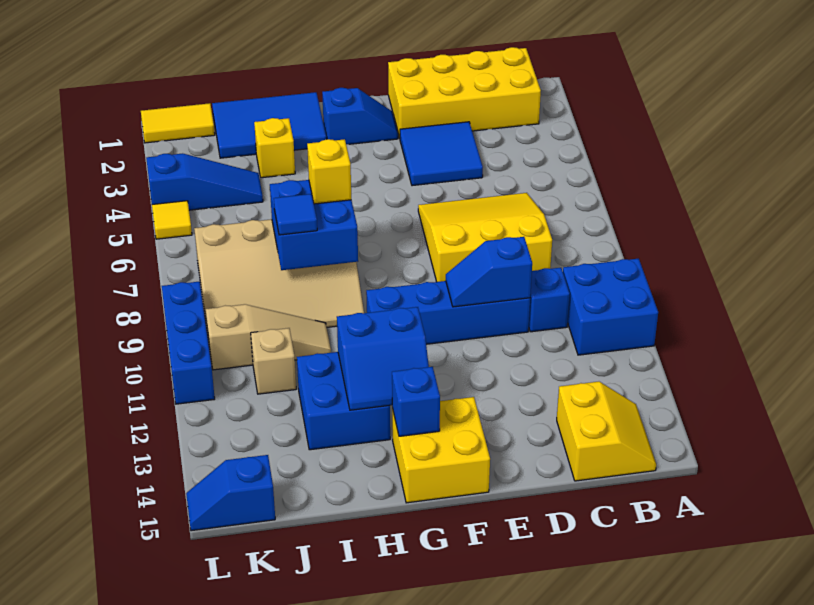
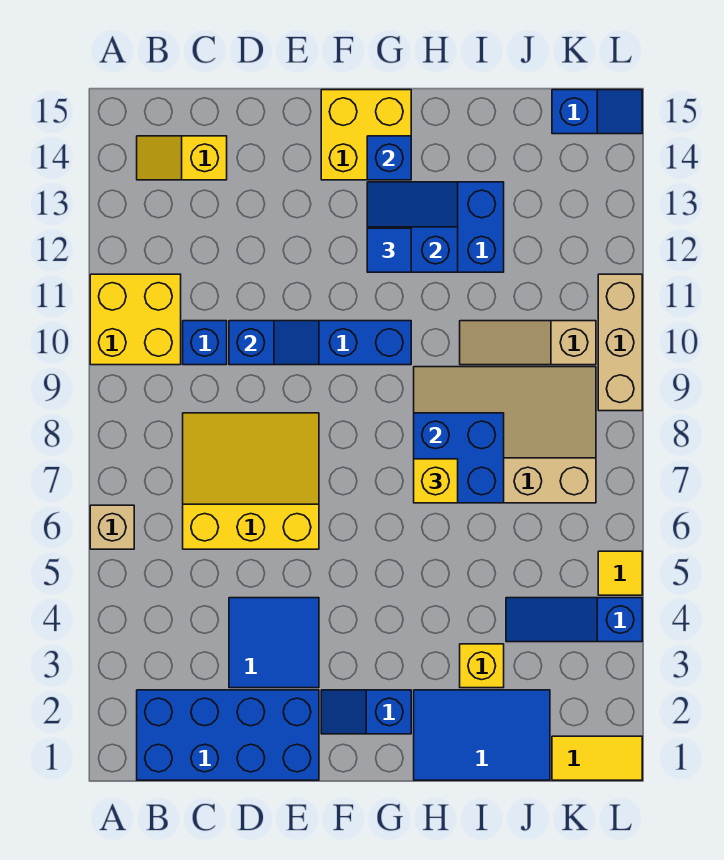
blue brick A10:B11 level 1 -> yellow brick A10:B11 level 1
yellow brick B1:E2 level 1 -> blue brick B1:E2 level 1
yellow slope B14:C15 level 1 top C -> yellow slope B14:C14 level 1 top C
yellow slope C6:E8 level 1 top 8 -> yellow slope C6:E8 level 1 top 6
blue tile I8 level 3 -> blue tile G12 level 3
tan brick J11 level 1 -> tan brick A6 level 1
blue brick L9:L11 level 1 -> tan brick L9:L11 level 1

